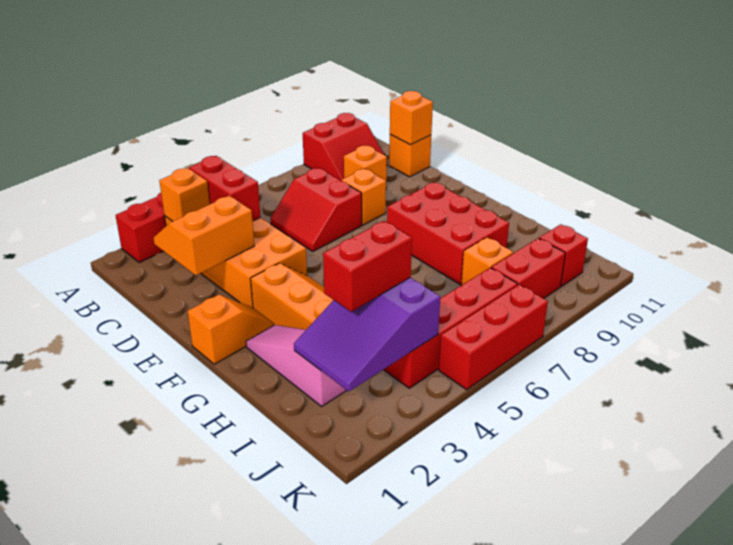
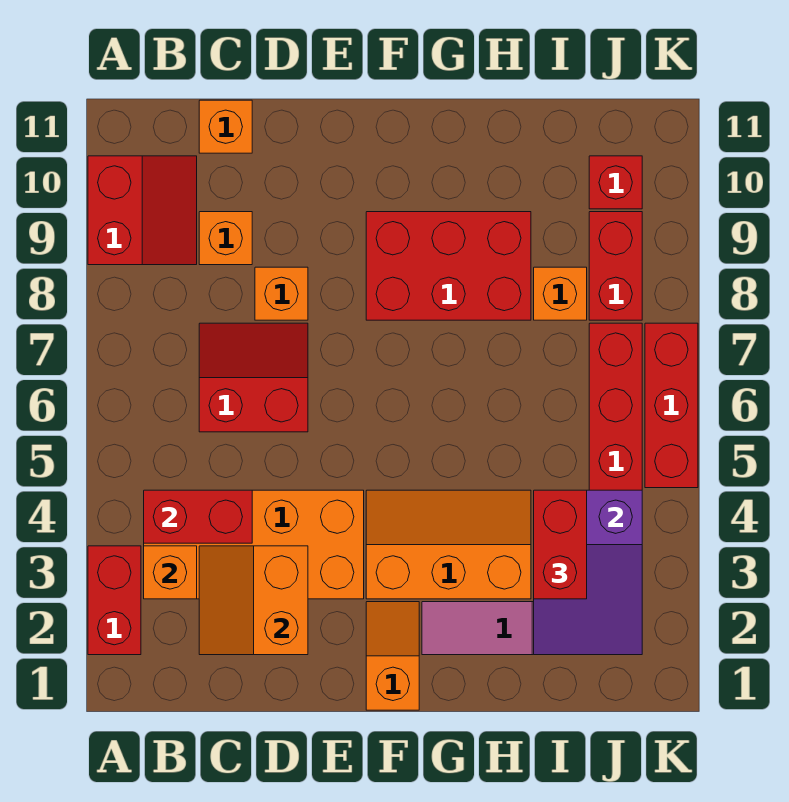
red slope C6:D7 level 1 top 7 -> red slope C6:D7 level 1 top 6
orange brick C11 level 2 -> none

